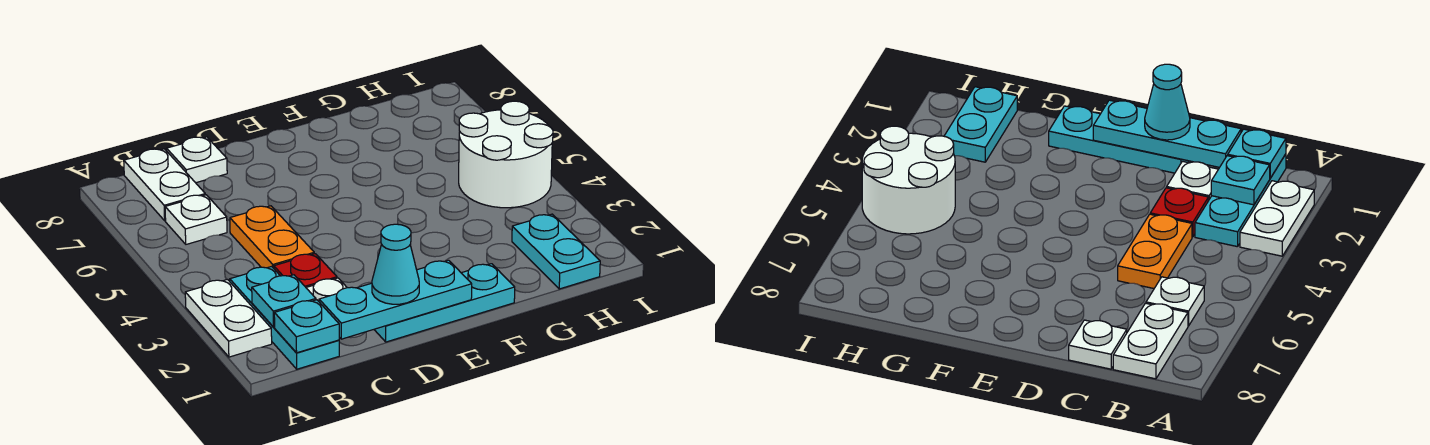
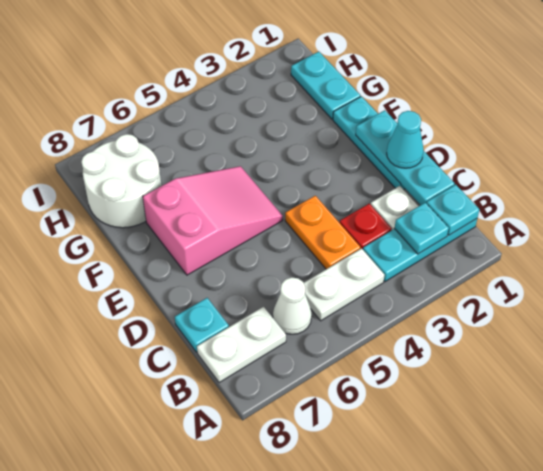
white plate A2:A3 level 1 -> white plate B4:B5 level 1
white plate B6 level 1 -> white cone B6 level 1
orange plate C4:C5 level 1 -> orange plate C4:D4 level 1
white plate C8 level 1 -> cyan plate C8 level 1
none -> pink slope E5:F7 level 1 top 7
cyan plate H1:H2 level 1 -> cyan plate G1:H1 level 1
white round brick H4:I5 level 1 -> white round brick G7:H8 level 1

